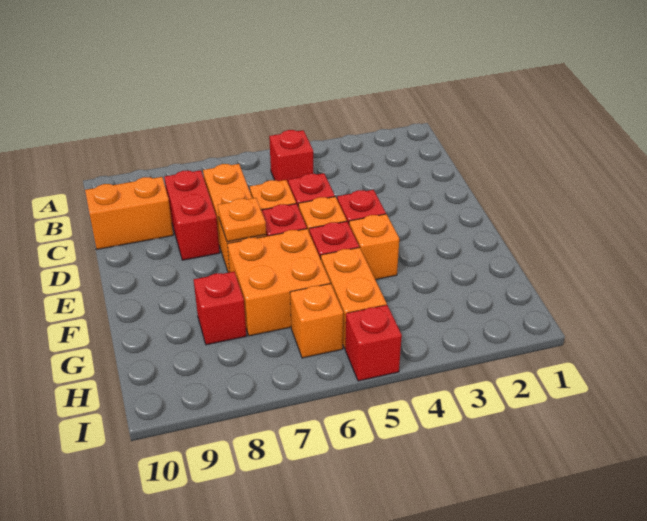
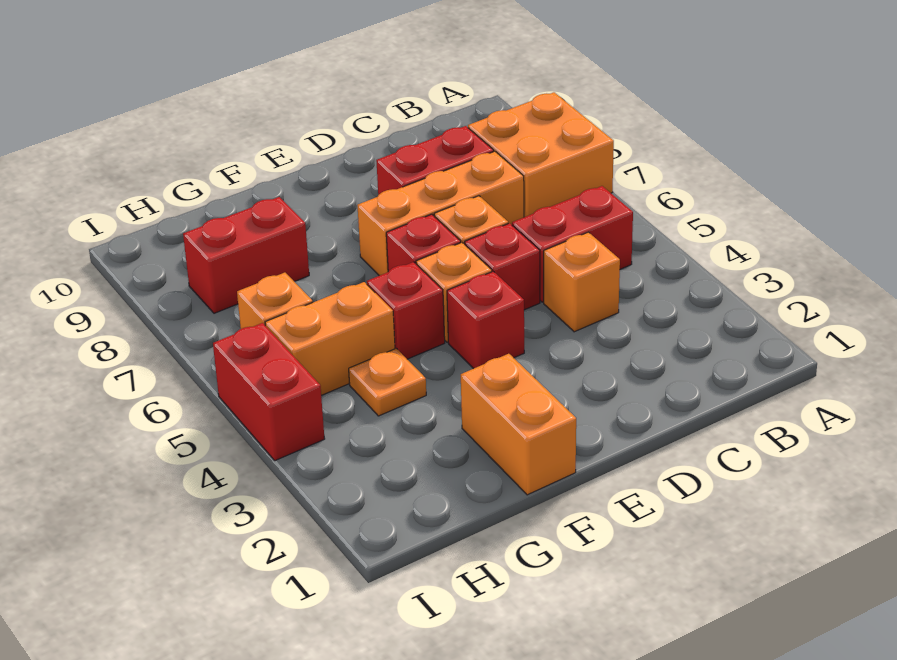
red brick B5 level 1 -> red brick B5:C5 level 1
orange brick C9:C10 level 1 -> orange brick F1:F2 level 1
orange plate E7 level 2 -> orange plate G4 level 1
orange brick F4 level 1 -> orange brick C4 level 1
orange brick F6:G7 level 1 -> orange brick A7:B8 level 1
red brick G8 level 1 -> red brick G8:H8 level 1
red brick I5 level 1 -> red brick I4:I5 level 1

